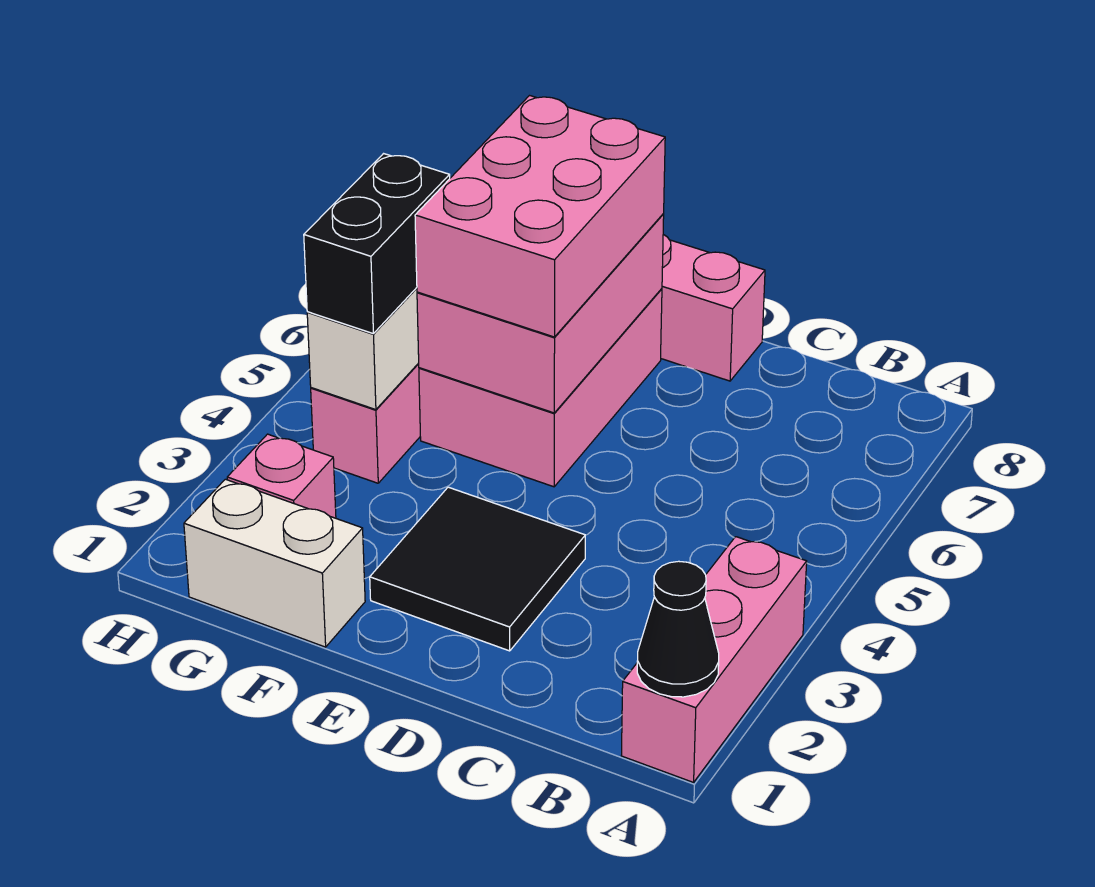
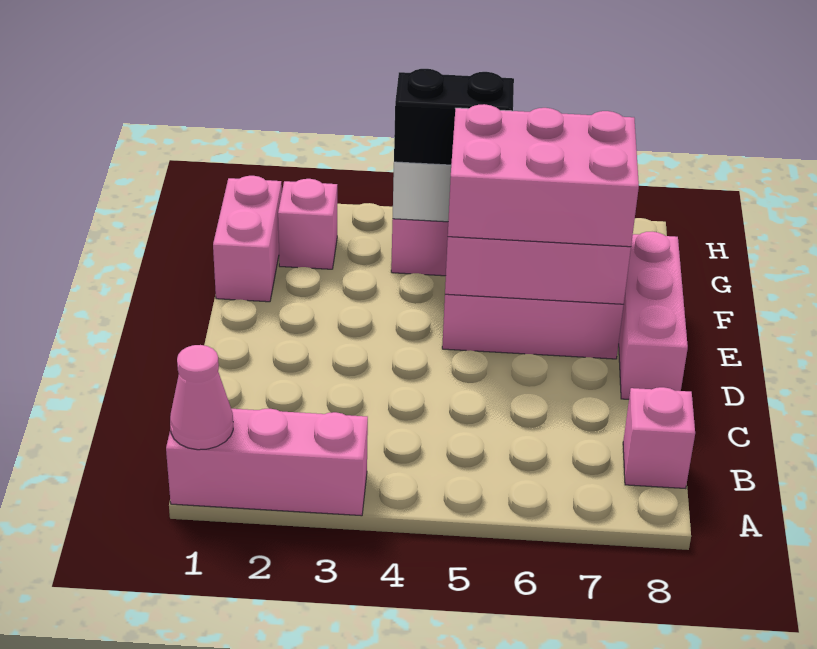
black cone A1 level 2 -> pink cone A1 level 2
none -> pink brick B8 level 1
black tile D2:E3 level 1 -> none
white brick F1:G1 level 1 -> pink brick F1:G1 level 1

